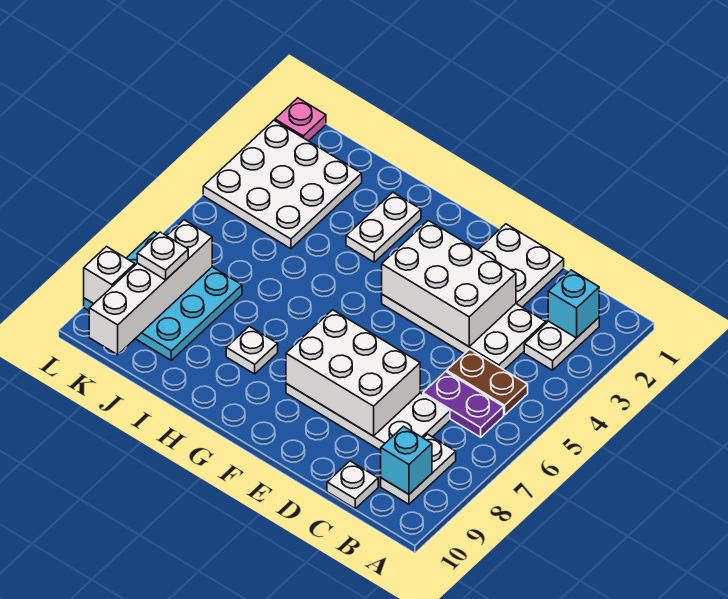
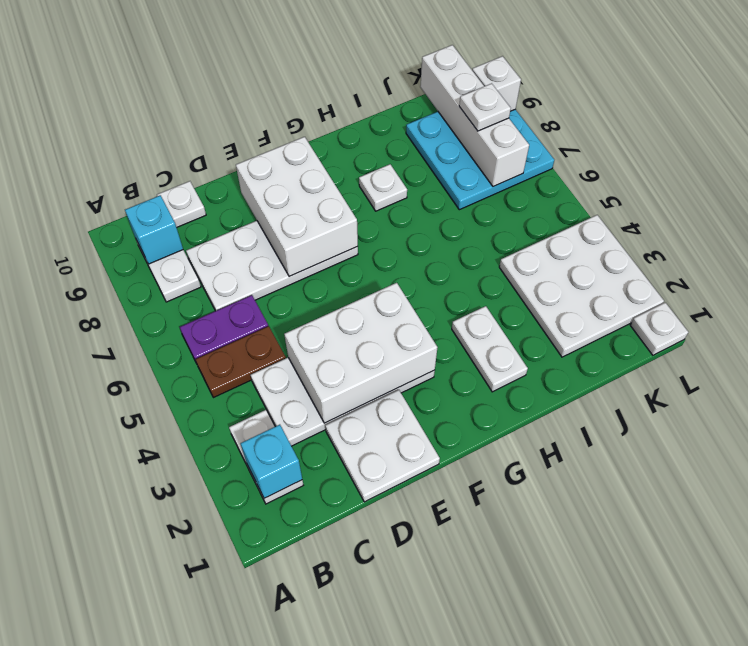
white brick D7:F8 level 2 -> white brick E7:F9 level 2
pink plate L1 level 1 -> white plate L1 level 1

